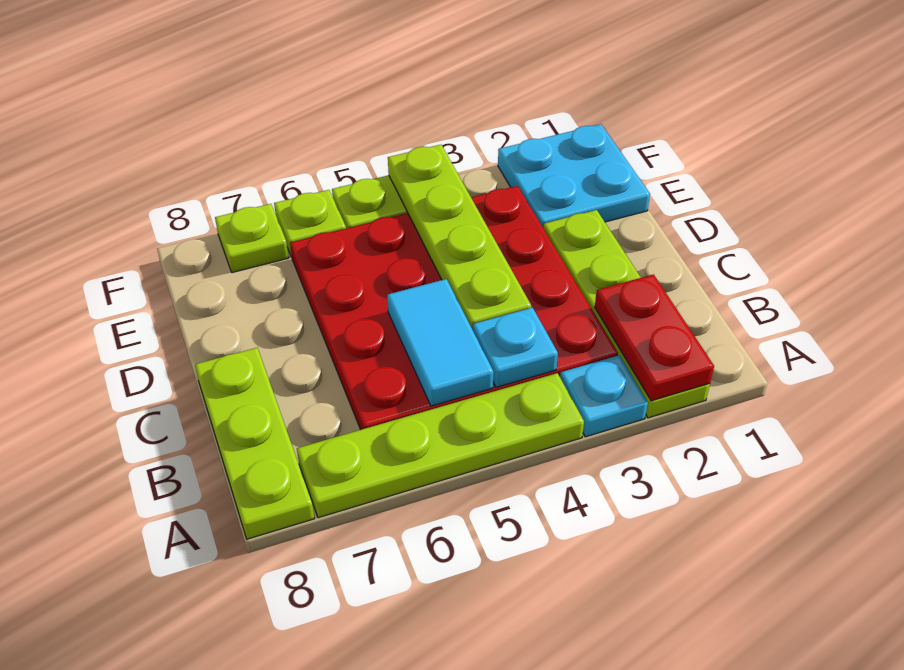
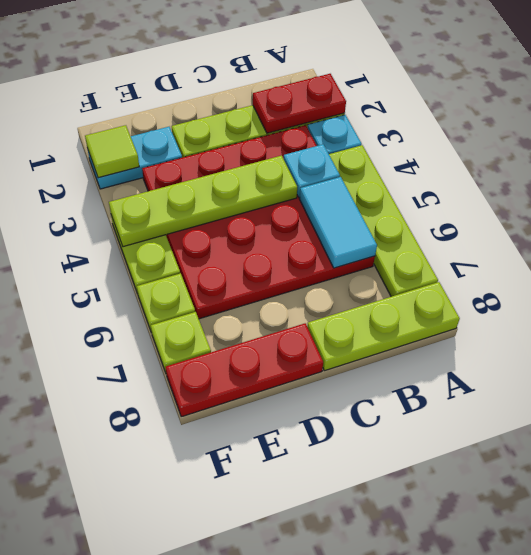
cyan tile B5:C5 level 2 -> cyan tile B5:B6 level 2
none -> red plate D8:F8 level 1
cyan plate E1:F2 level 1 -> cyan plate E2:F2 level 1
none -> lime tile F2 level 2

